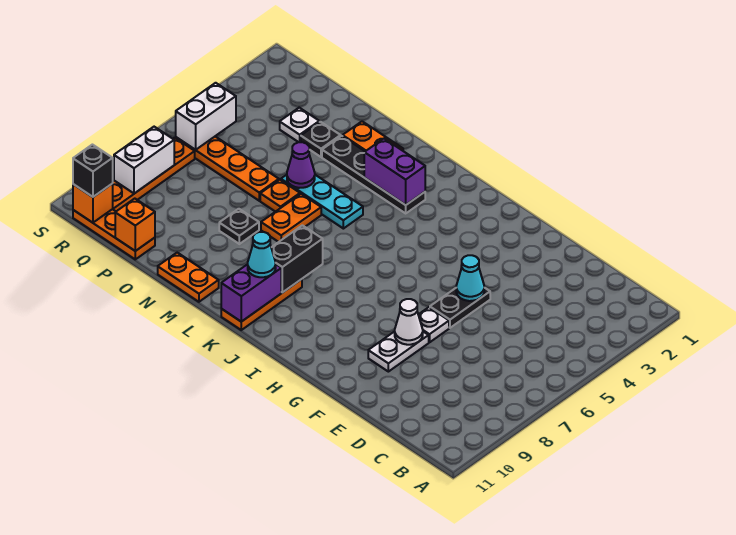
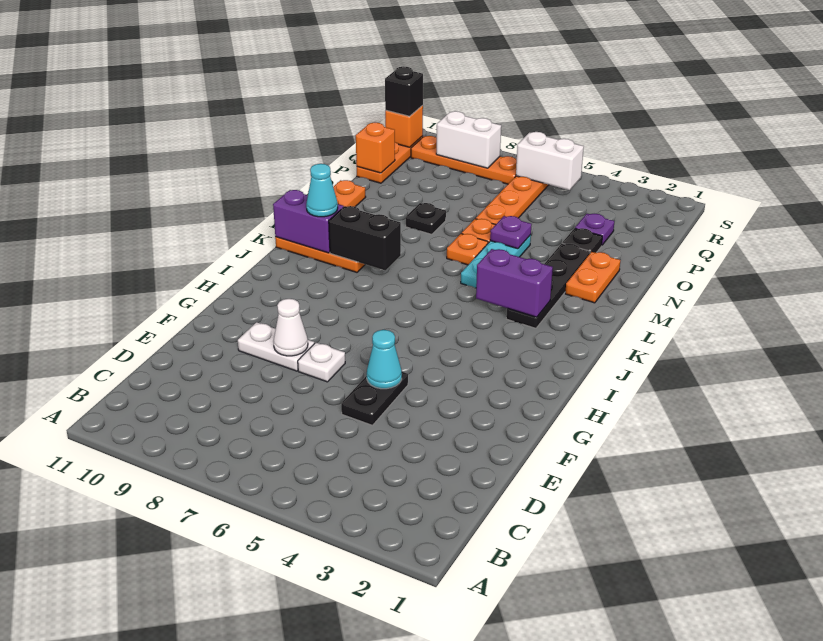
black plate F5:F6 level 1 -> black plate E5:F5 level 1
purple brick K3:L3 level 2 -> purple brick K3:K4 level 2
orange plate M6:M7 level 1 -> orange plate M6 level 1
purple cone N5 level 2 -> purple plate N5 level 2
white plate P3 level 1 -> purple plate P3 level 1

